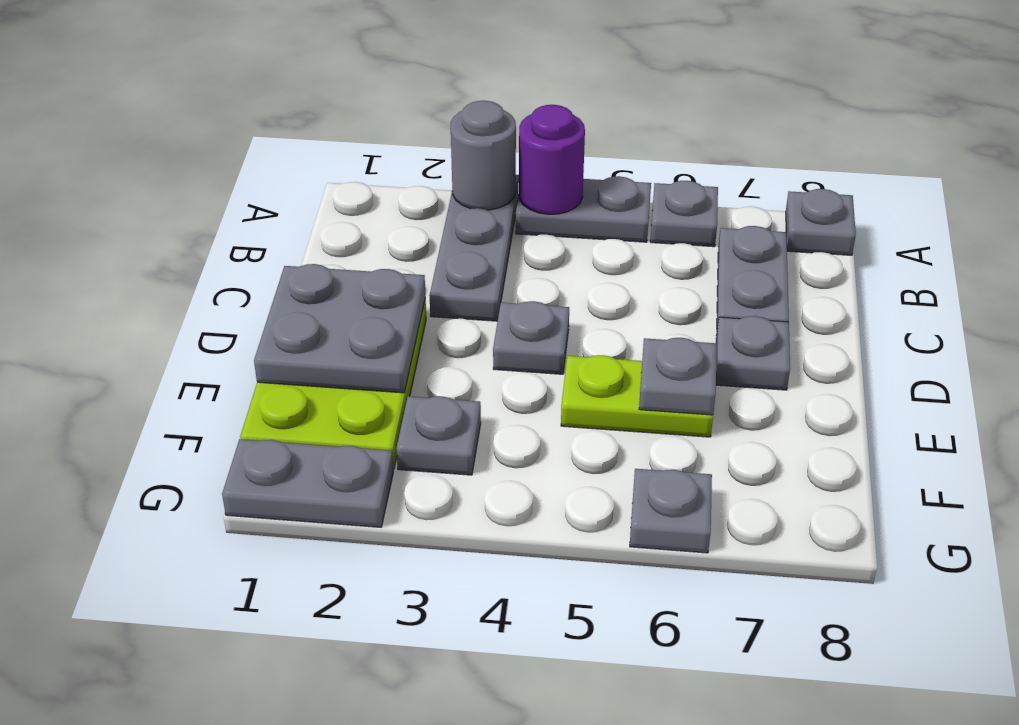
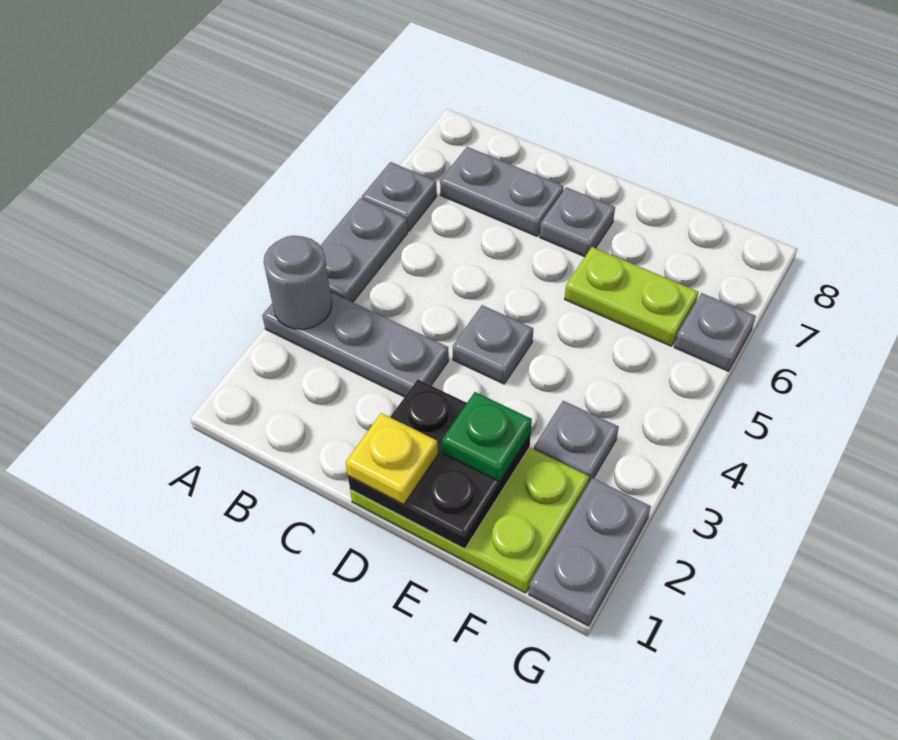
purple round brick A4 level 2 -> none
grey plate A8 level 1 -> none
grey plate D1:E2 level 2 -> black plate D1:E2 level 2
none -> yellow plate D1 level 3
none -> green plate E2 level 3
lime plate E5:E6 level 1 -> lime plate E6:F6 level 1
grey plate E6 level 2 -> none

